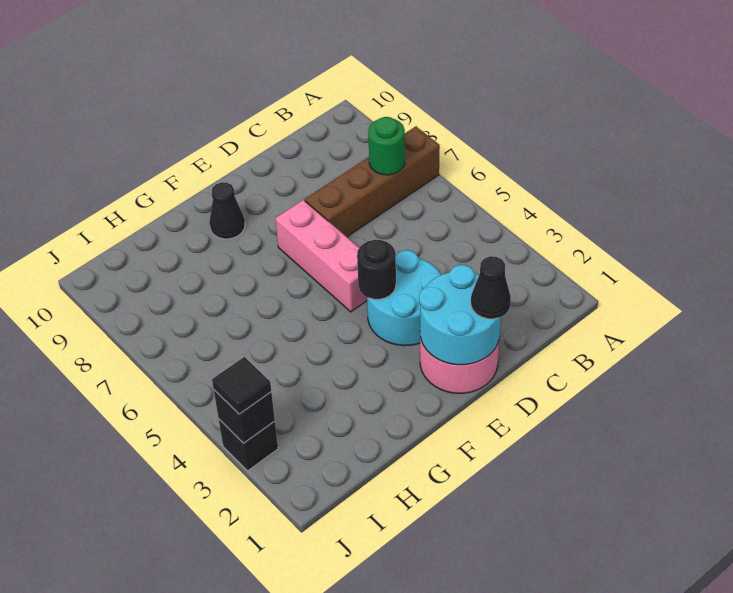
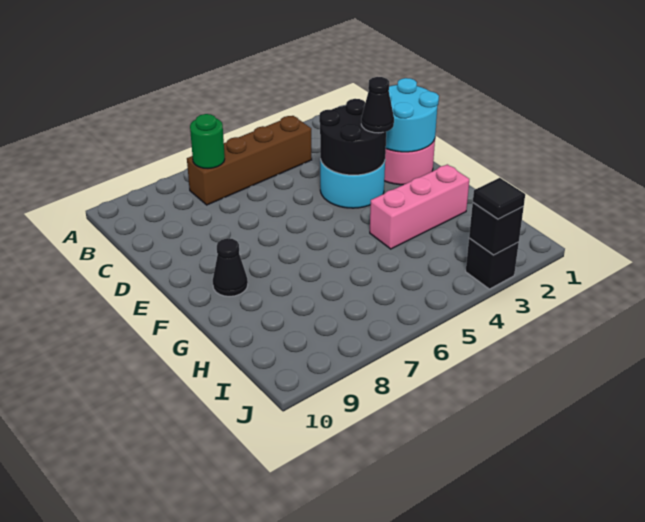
brown brick A7:D7 level 1 -> brown brick B4:B7 level 1
black cone D1 level 3 -> black cone E3 level 3
black round brick E4 level 2 -> black round brick D3:E4 level 2
pink brick E5:E7 level 1 -> pink brick G2:G4 level 1

